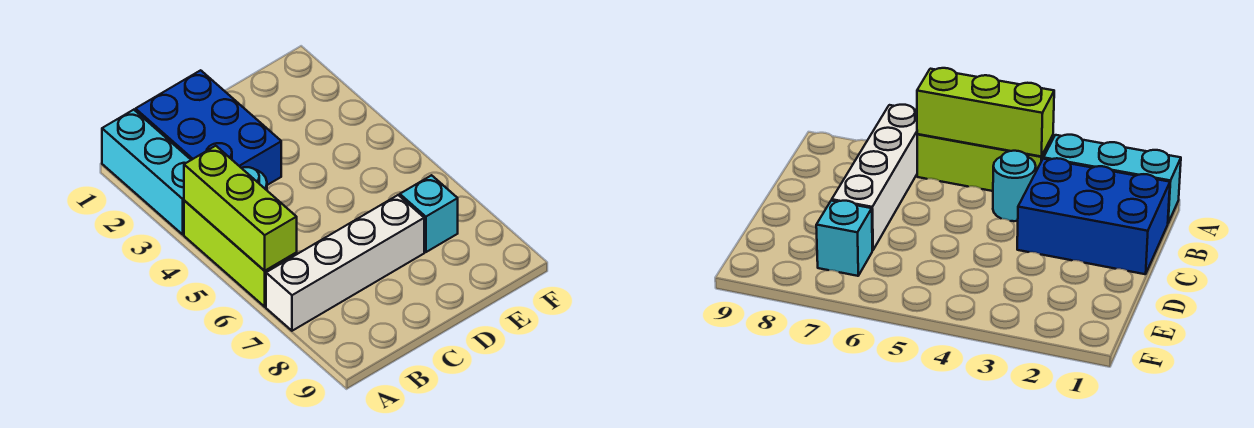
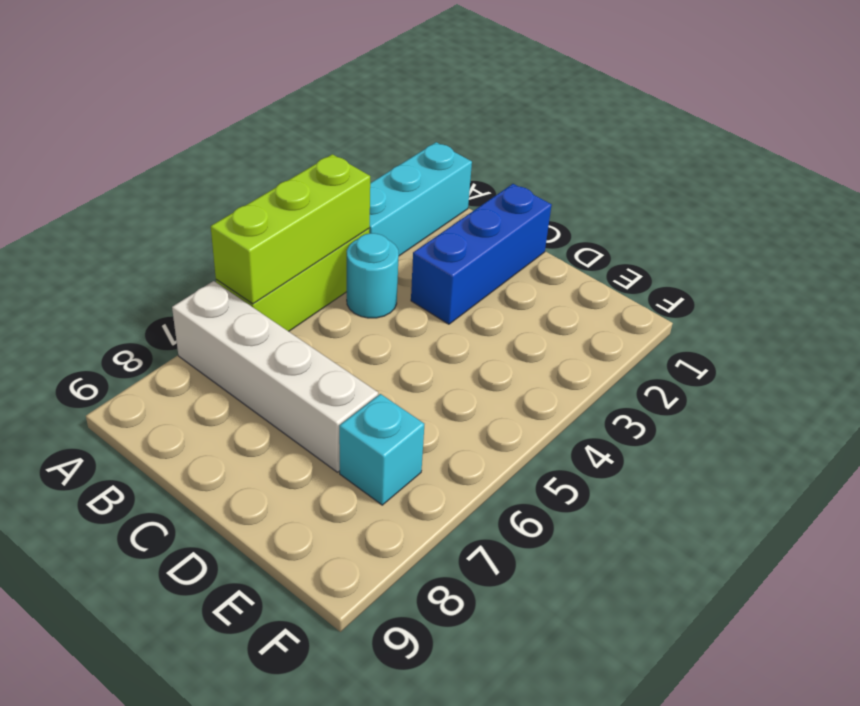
blue brick B1:C3 level 1 -> blue brick C1:C3 level 1

